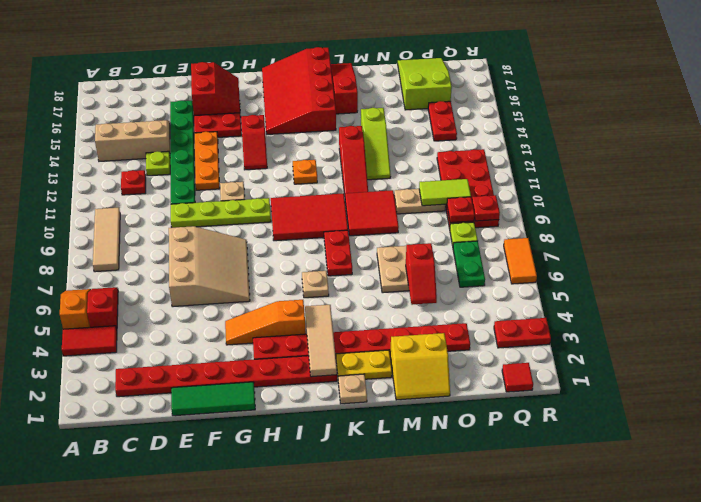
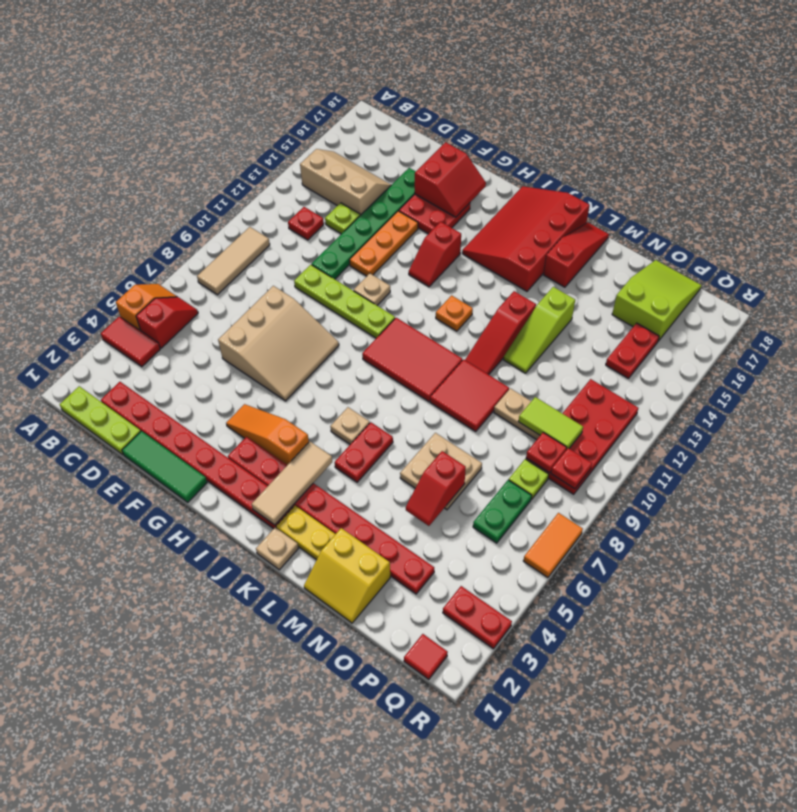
none -> lime plate B1:D1 level 1
red plate K7:K8 level 1 -> red plate K5:K6 level 1

